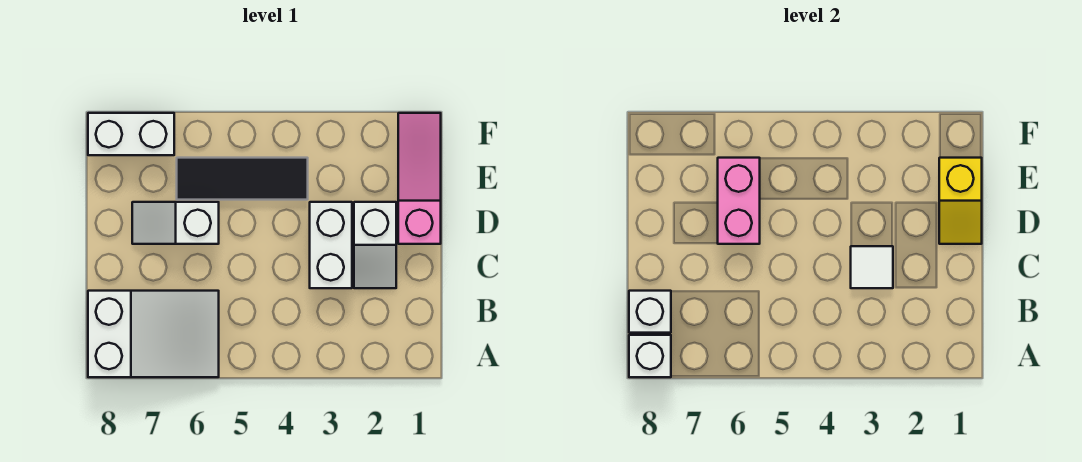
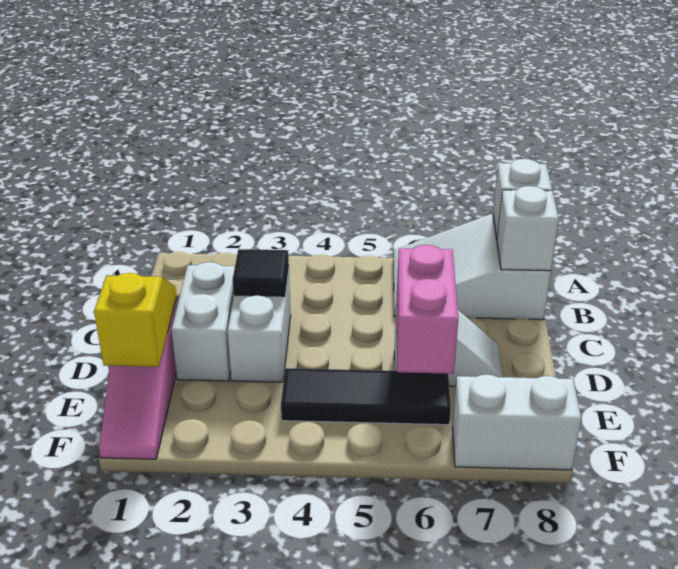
white slope C2:D2 level 1 top D -> white brick C2:D2 level 1
white tile C3 level 2 -> black tile C3 level 2

